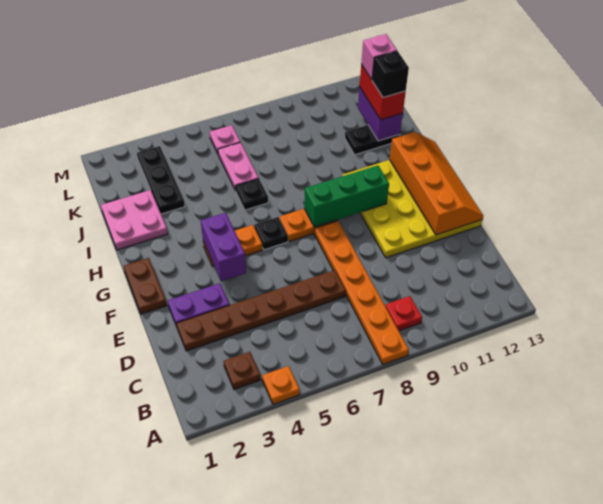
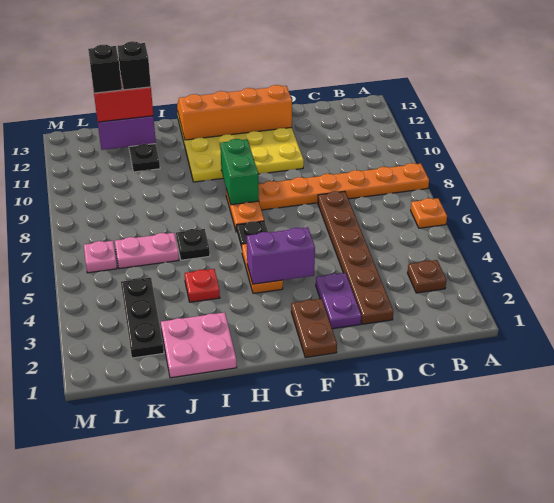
orange plate A4 level 1 -> orange plate A6 level 1
red plate B9 level 1 -> red plate I4 level 1
brown plate F1:G1 level 1 -> brown plate F1:F2 level 1
green brick G8:G10 level 2 -> green brick G8:G9 level 2
black plate J3:L3 level 1 -> black plate K2:K4 level 1
pink brick K12 level 4 -> black brick K12 level 4

